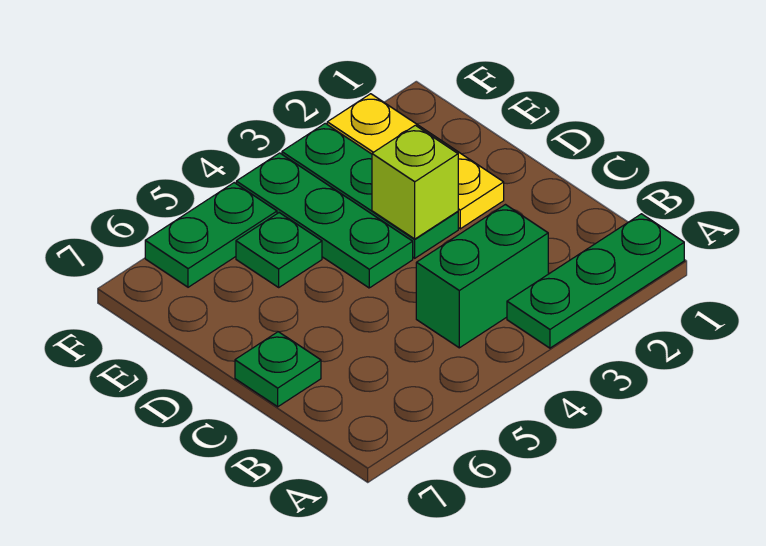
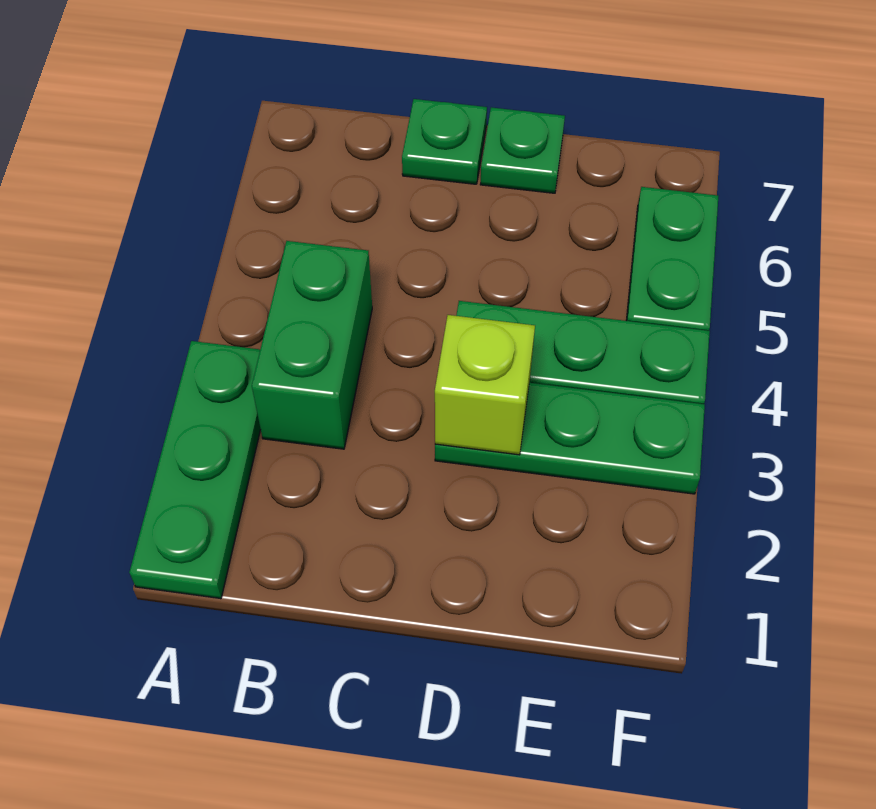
yellow plate D2:F2 level 1 -> none
green plate E5 level 1 -> green plate D7 level 1

